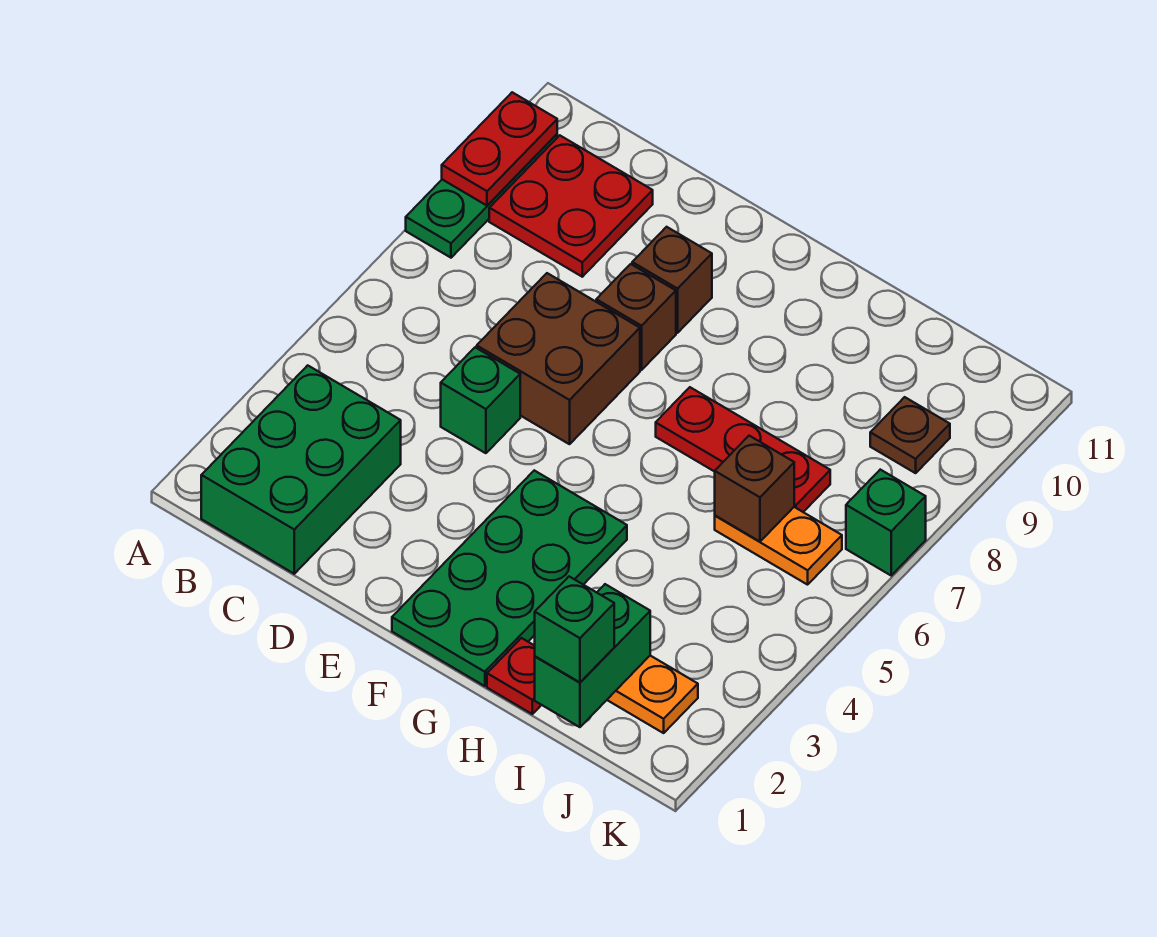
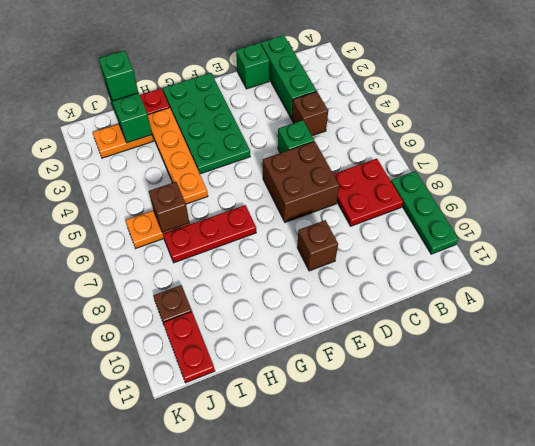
red plate A9:A10 level 2 -> red plate J10:J11 level 1
green brick B1:C3 level 1 -> green brick C1:C3 level 1
red plate B9:C10 level 1 -> red plate B7:C8 level 1
brown brick E8 level 1 -> brown brick C4 level 1
none -> orange plate H2:H5 level 1
green brick K7 level 1 -> green brick D1 level 1

